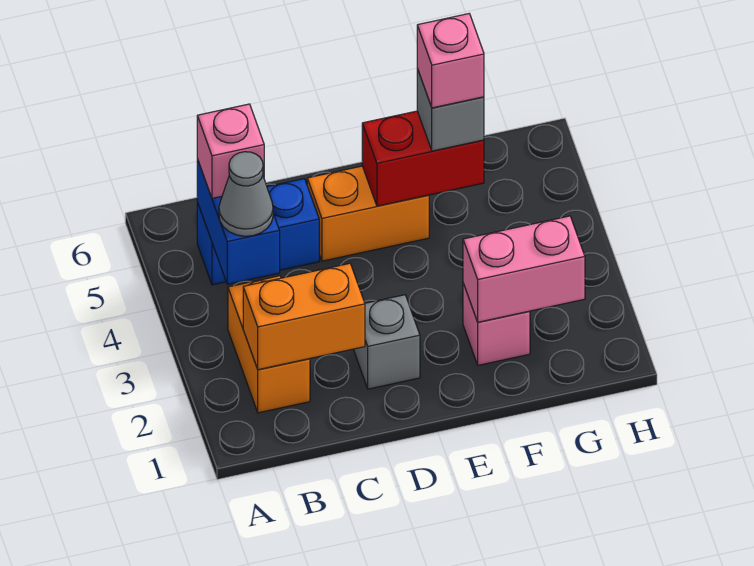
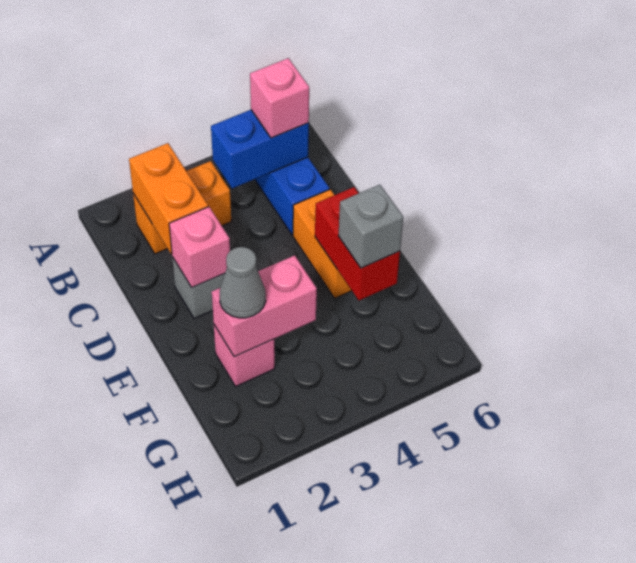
grey cone B4 level 3 -> grey cone F2 level 3
pink brick F2:G2 level 2 -> pink brick F2:F3 level 2
pink brick F5 level 4 -> pink brick D2 level 2

